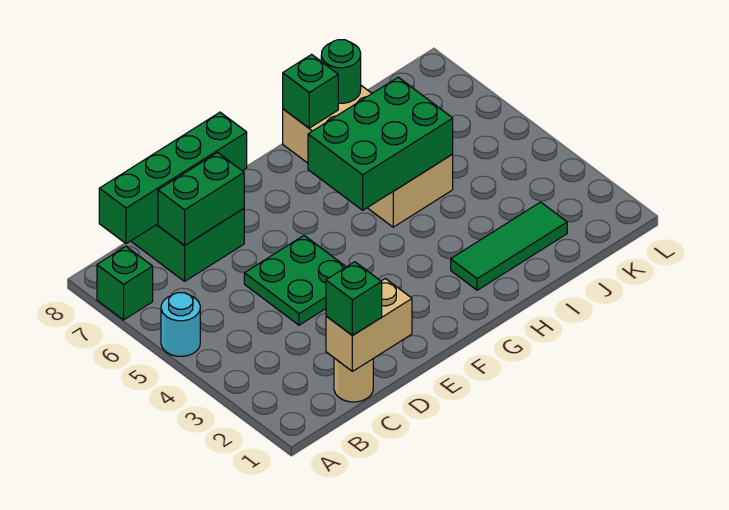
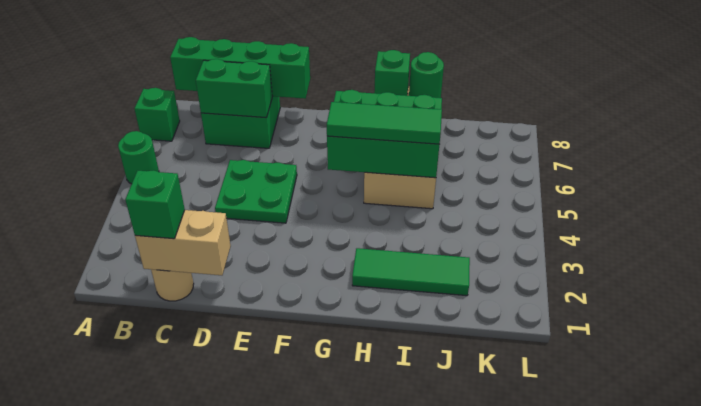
cyan round brick A5 level 1 -> green round brick A5 level 1
none -> green tile G5:I5 level 3

